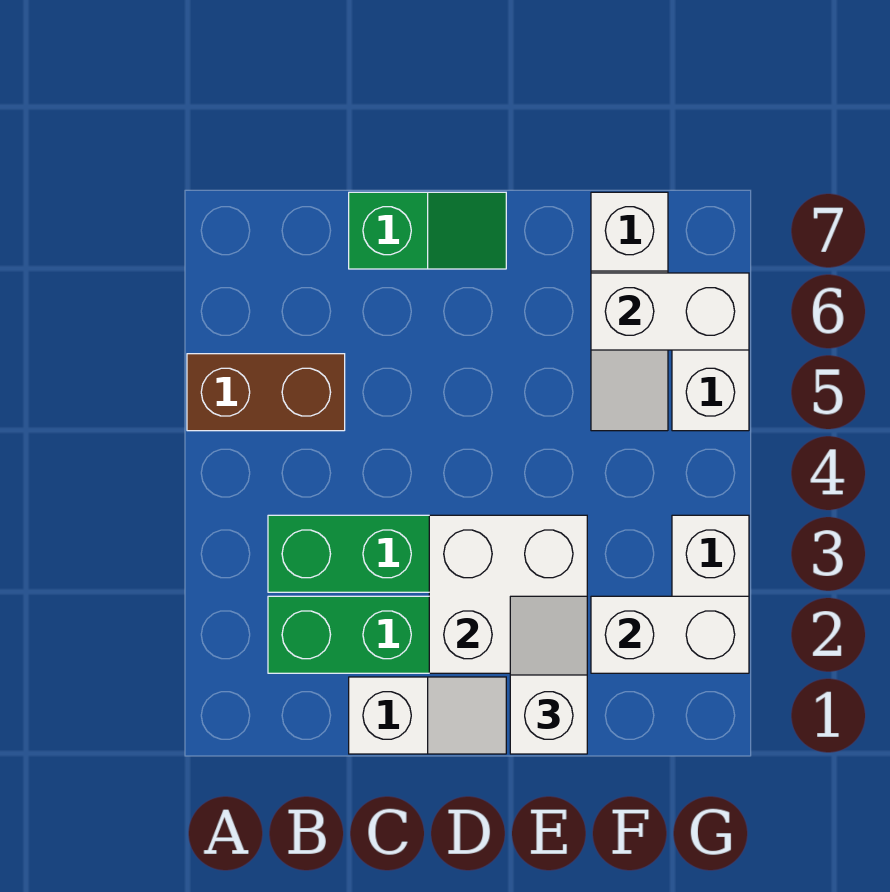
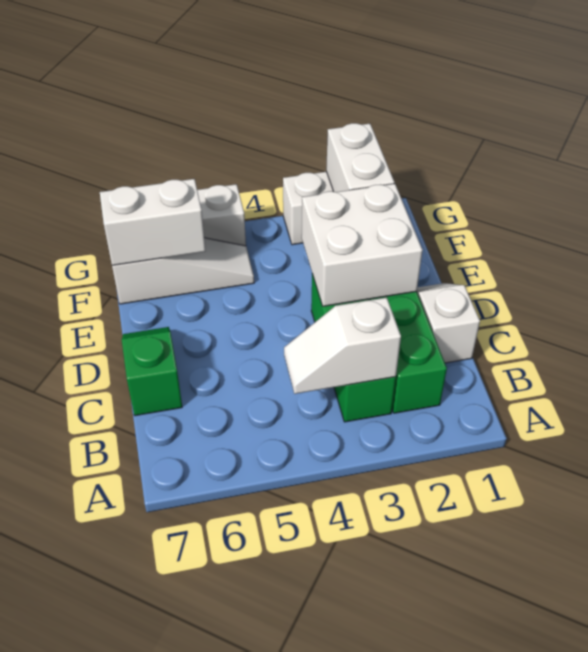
brown brick A5:B5 level 1 -> none
white slope E1:E2 level 3 top 1 -> white slope B3:B4 level 2 top 3
white brick F6:G6 level 2 -> white brick F6:F7 level 2

